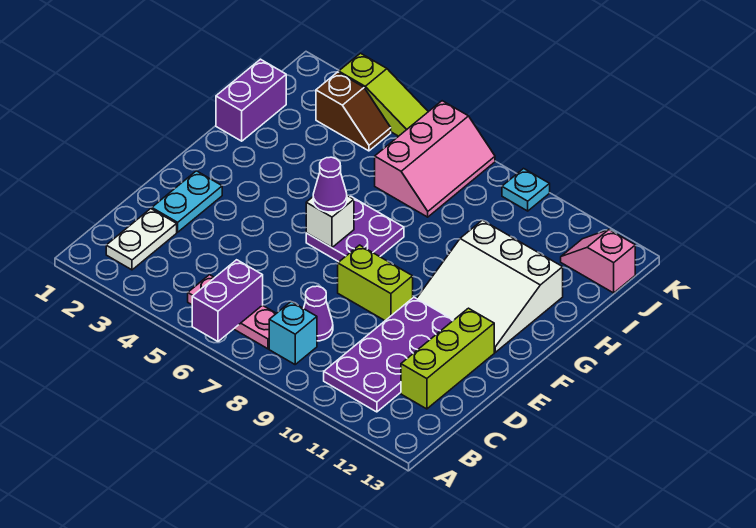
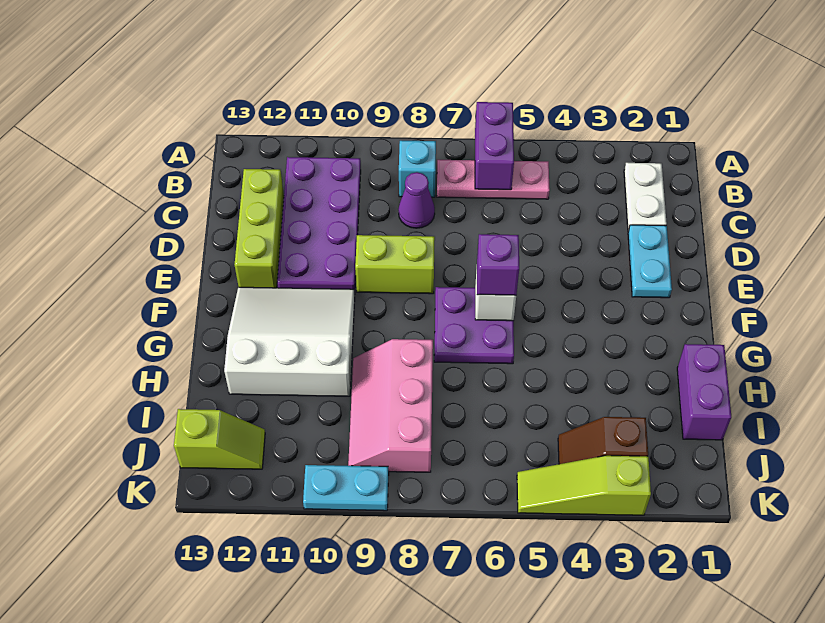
purple cone F6 level 3 -> purple brick F6 level 3
pink slope I6:K7 level 1 top 6 -> pink slope H8:J9 level 1 top 8
pink slope J12:J13 level 1 top 13 -> lime slope J12:J13 level 1 top 13
cyan plate K9 level 1 -> cyan plate K9:K10 level 1

